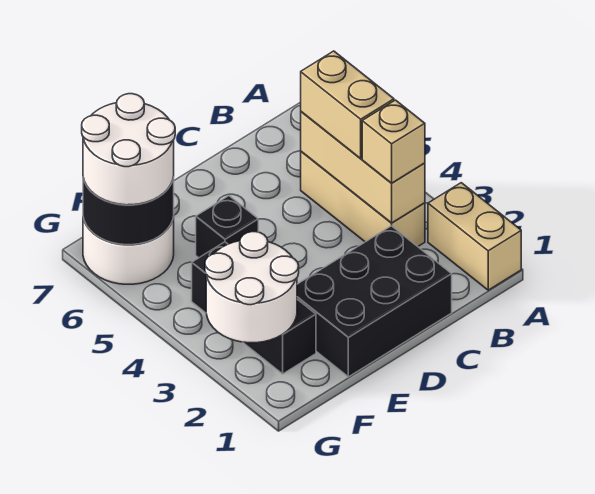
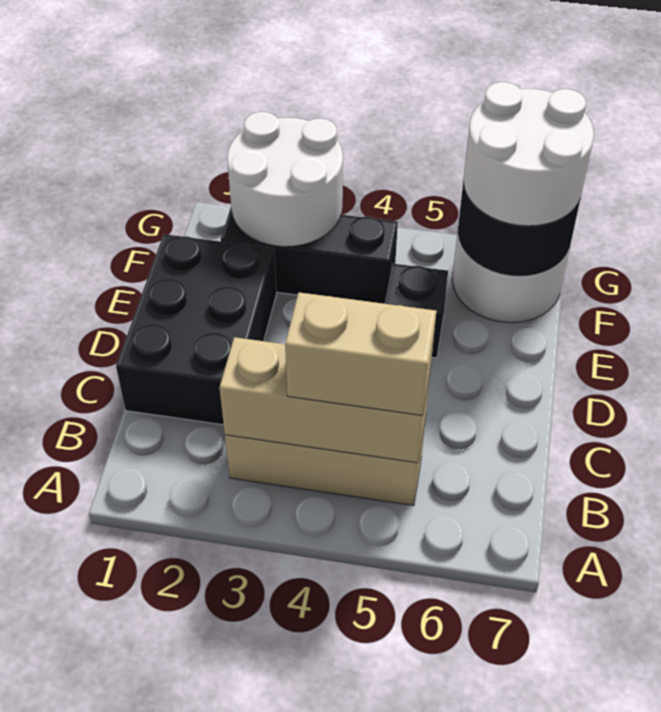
tan brick A1:A2 level 1 -> none
tan brick B3 level 3 -> none

